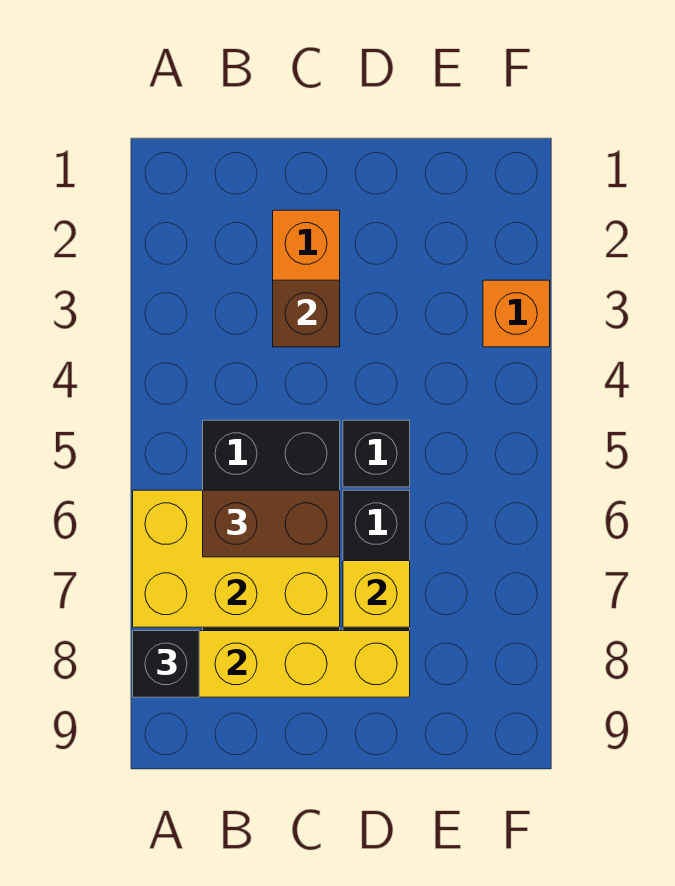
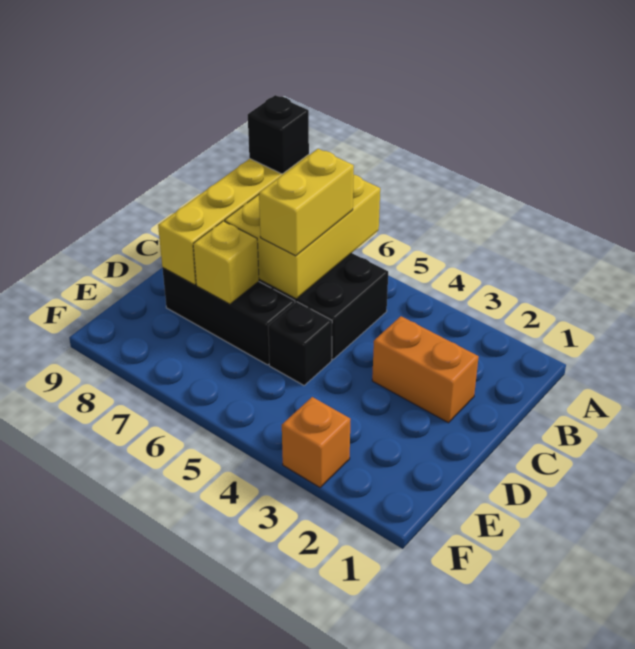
brown brick B6:C6 level 3 -> yellow brick B6:C6 level 3
brown brick C3 level 2 -> none

